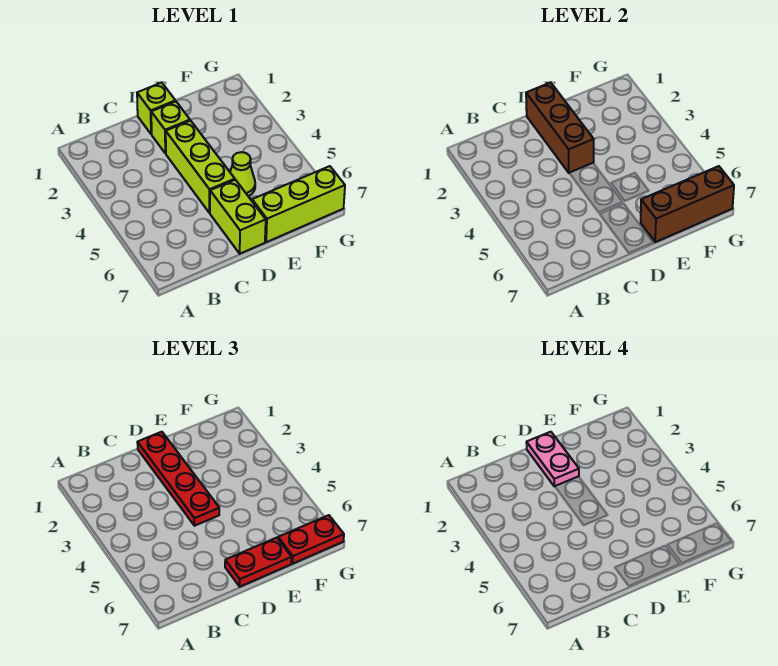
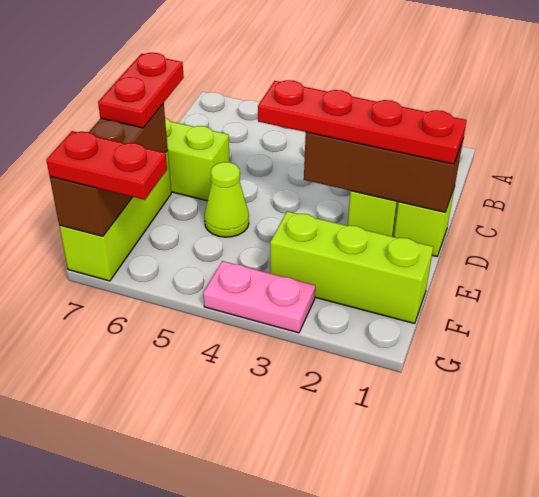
pink plate D1:D2 level 4 -> pink plate G3:G4 level 1
lime brick D3:D5 level 1 -> lime brick F1:F3 level 1
red plate F7:G7 level 3 -> red plate G6:G7 level 3

